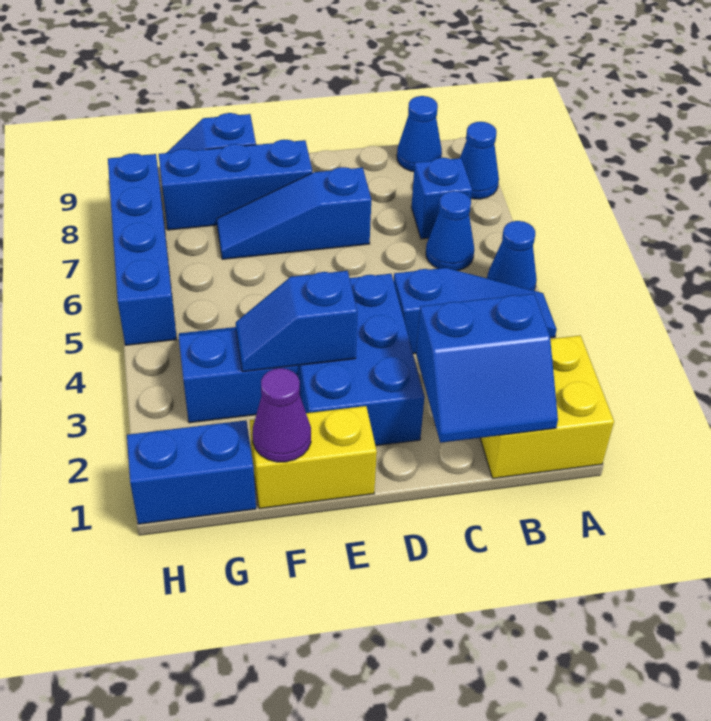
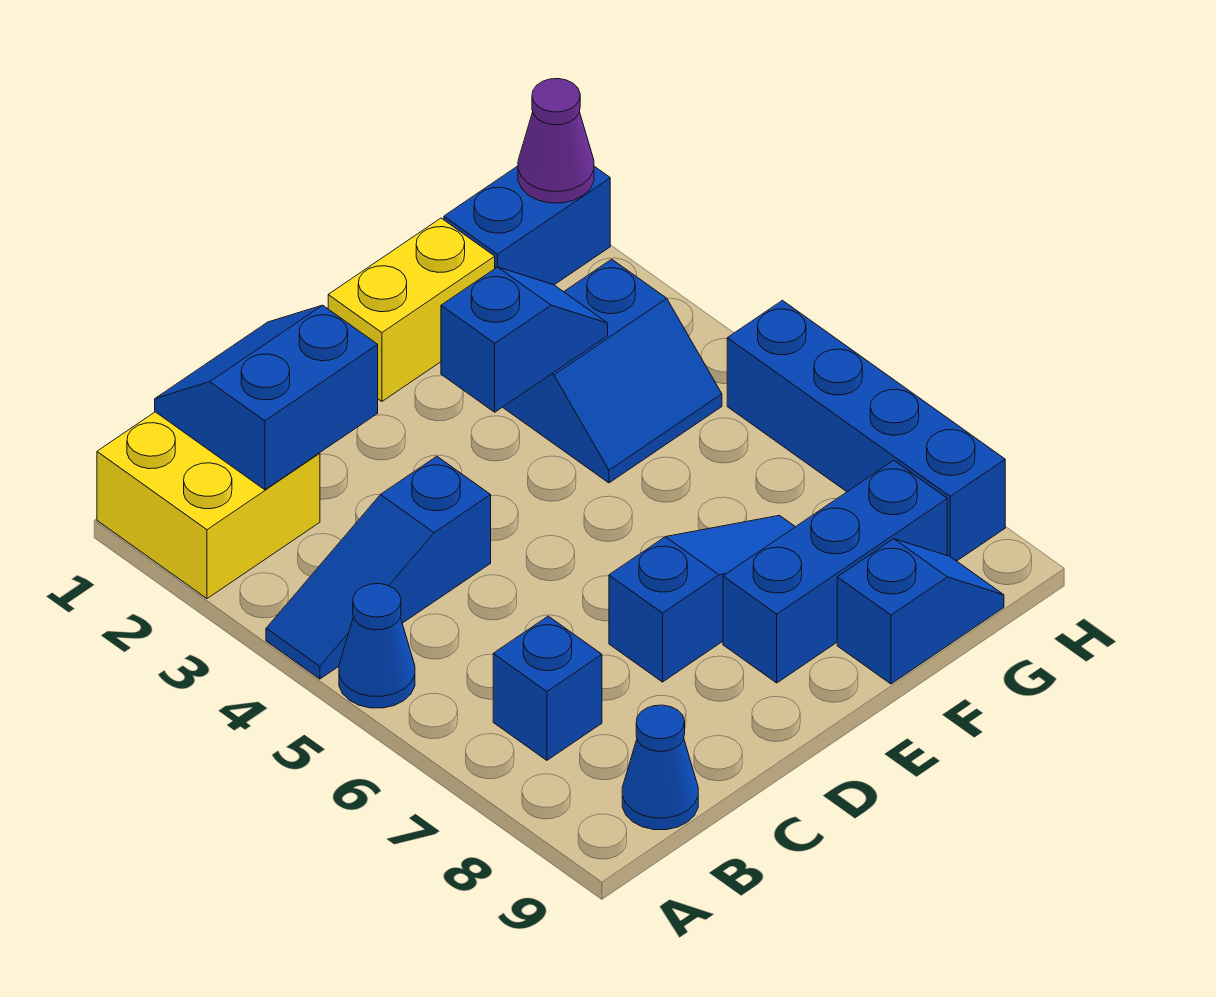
blue cone A8 level 1 -> none
blue cone B6 level 1 -> none
blue brick D2:E4 level 1 -> none
purple cone F1 level 2 -> purple cone H1 level 2

